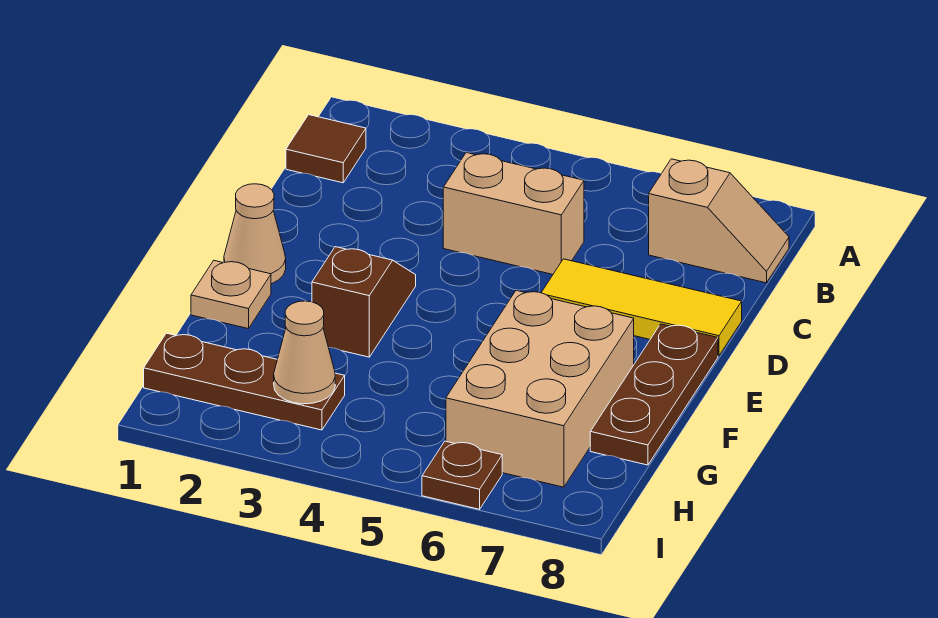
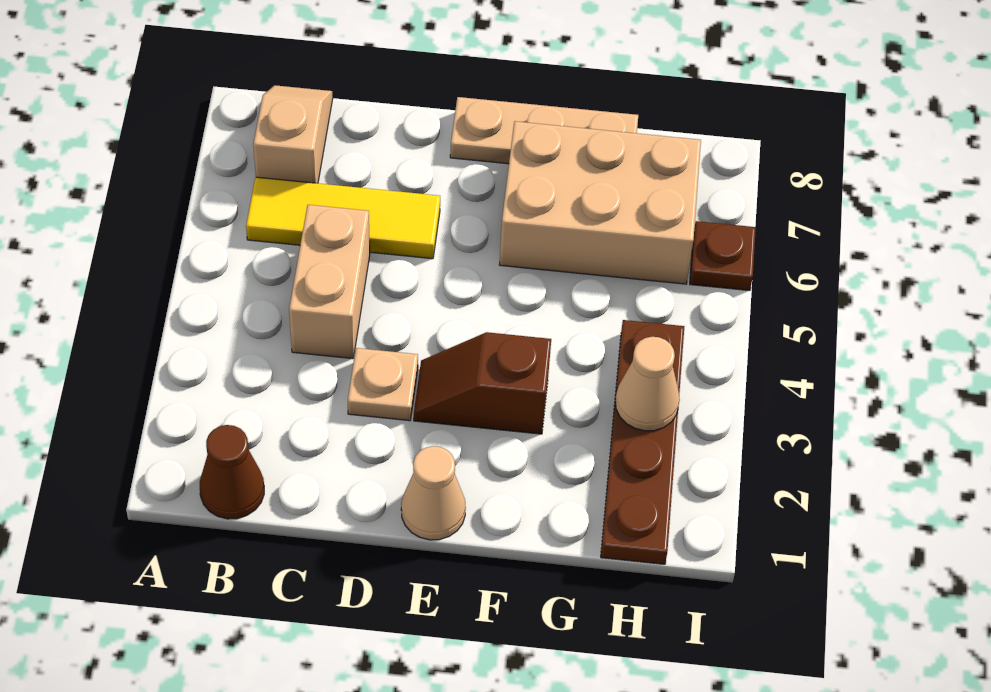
brown tile B1 level 1 -> brown cone B1 level 1
yellow tile D6:D8 level 1 -> yellow tile B6:D6 level 1
brown plate E8:G8 level 1 -> tan plate E8:G8 level 1
tan plate F1 level 1 -> tan plate D3 level 1
brown plate H1:H3 level 1 -> brown plate H1:H4 level 1

